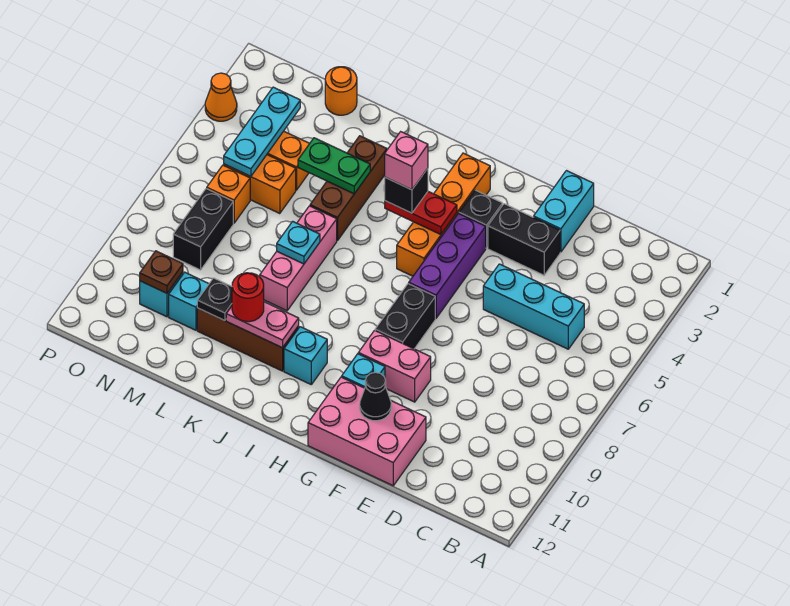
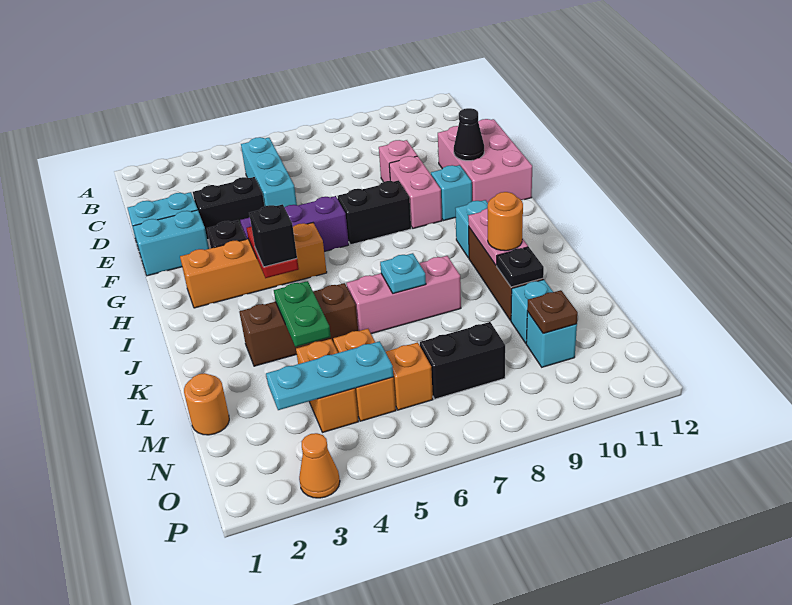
black brick E3:F3 level 1 -> black brick E3:E4 level 1
none -> cyan brick F1:F2 level 1
pink brick I4 level 4 -> pink brick E9 level 1
red round brick K10 level 3 -> orange round brick K10 level 3

